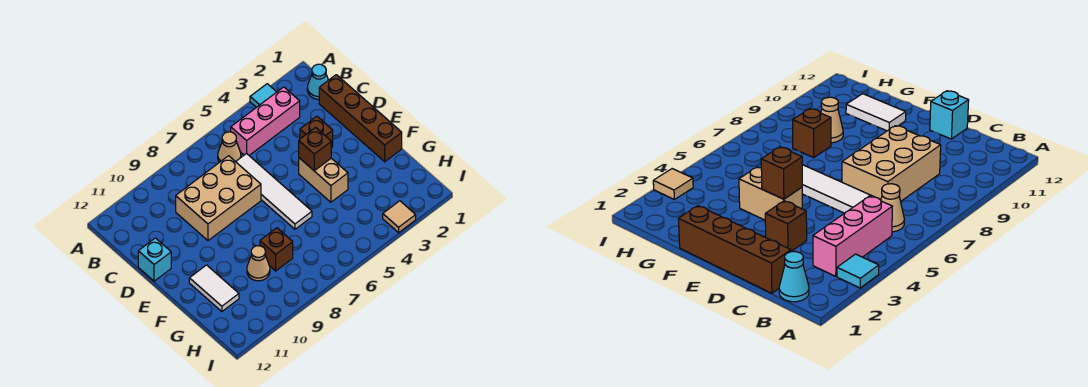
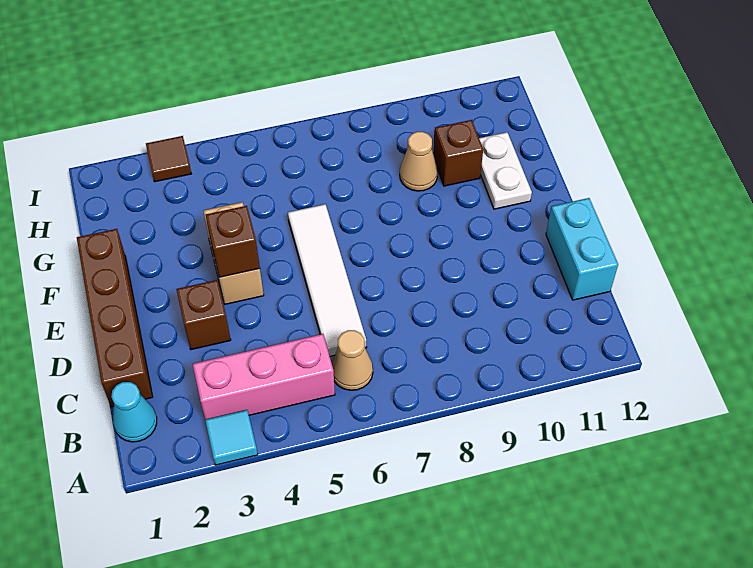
tan brick C7:D9 level 1 -> none
cyan brick D12 level 1 -> cyan brick C12:D12 level 1
white tile F11:G11 level 1 -> white plate F11:G11 level 1
brown brick G8 level 1 -> brown brick G10 level 1
tan tile I3 level 1 -> brown tile I3 level 1

